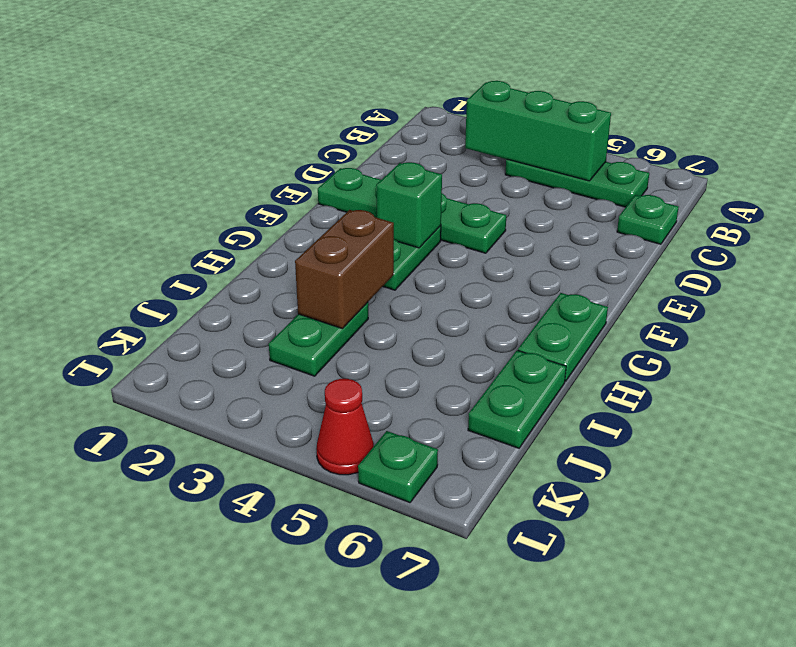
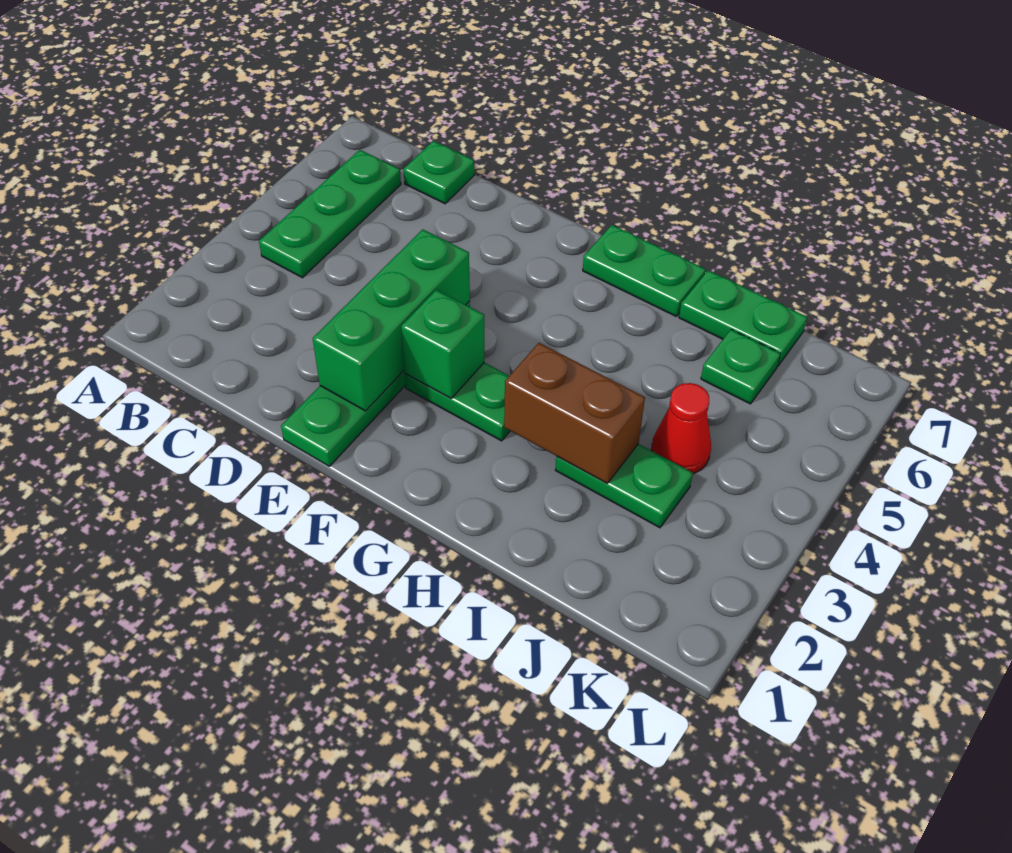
green brick B3:B5 level 2 -> green brick E2:E4 level 2
red cone L5 level 1 -> red cone J4 level 1
green plate L6 level 1 -> green plate J6 level 1

